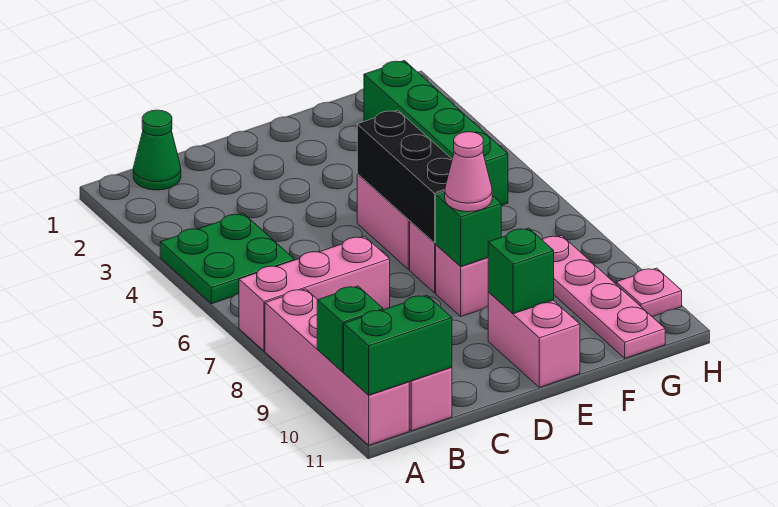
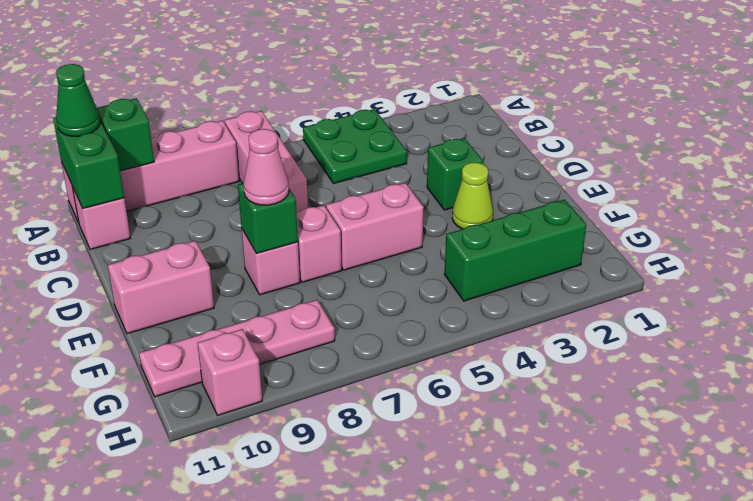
green cone B1 level 1 -> green cone A11 level 3
none -> lime cone E3 level 1
black brick E5:E7 level 2 -> none
green brick E10 level 2 -> green brick D3 level 1
green brick G2:G5 level 1 -> green brick G2:G4 level 1
pink plate H10 level 1 -> pink brick H10 level 1

